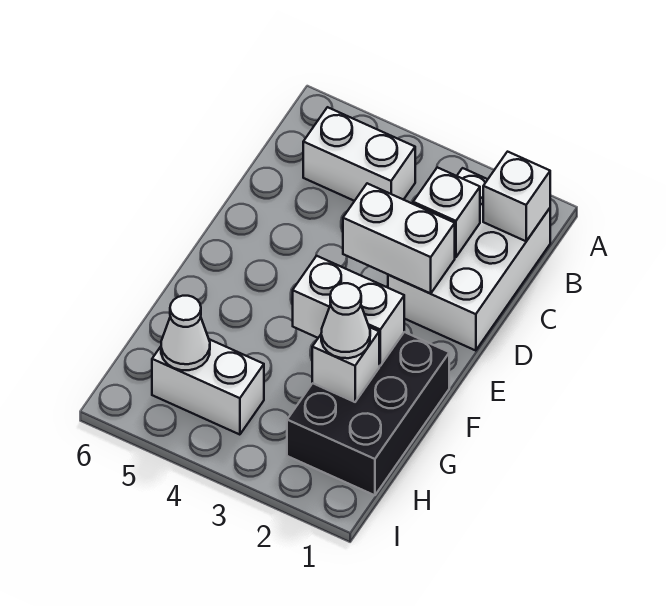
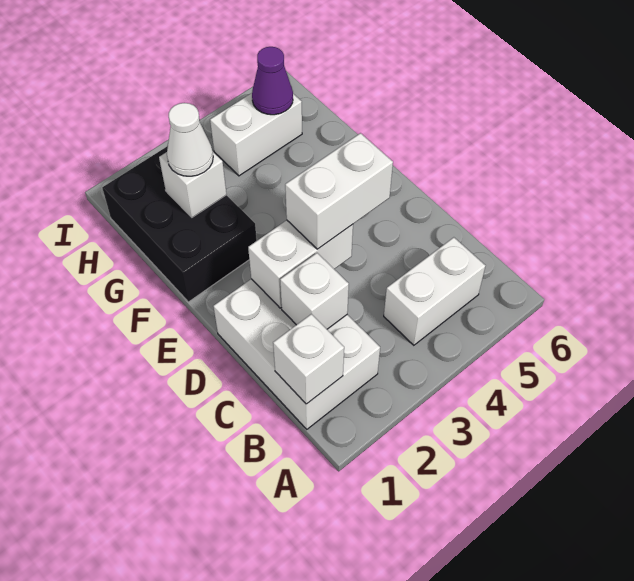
white brick F2:F3 level 2 -> white brick D3:D4 level 3
white cone H5 level 2 -> purple cone H5 level 2

